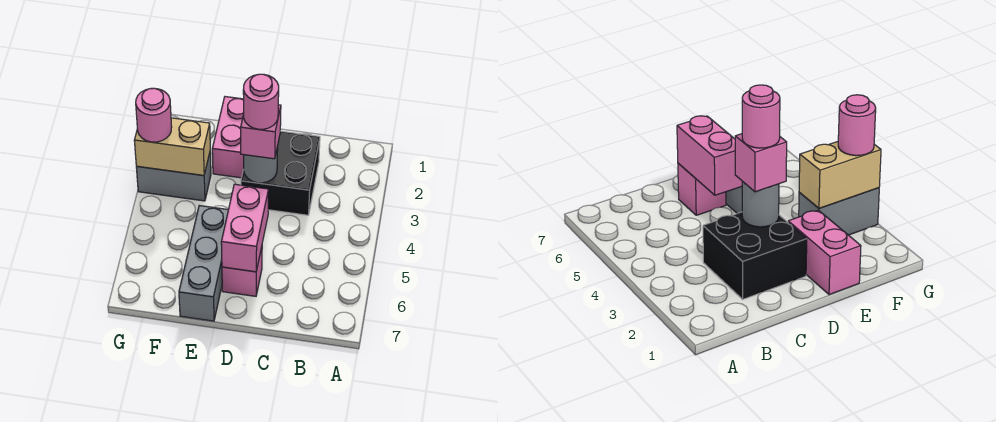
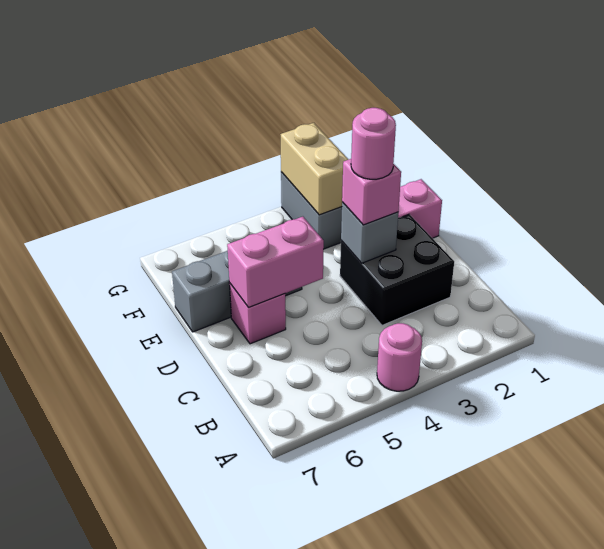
grey round brick D3 level 2 -> grey brick D3 level 2
pink round brick G3 level 3 -> pink round brick A4 level 1

